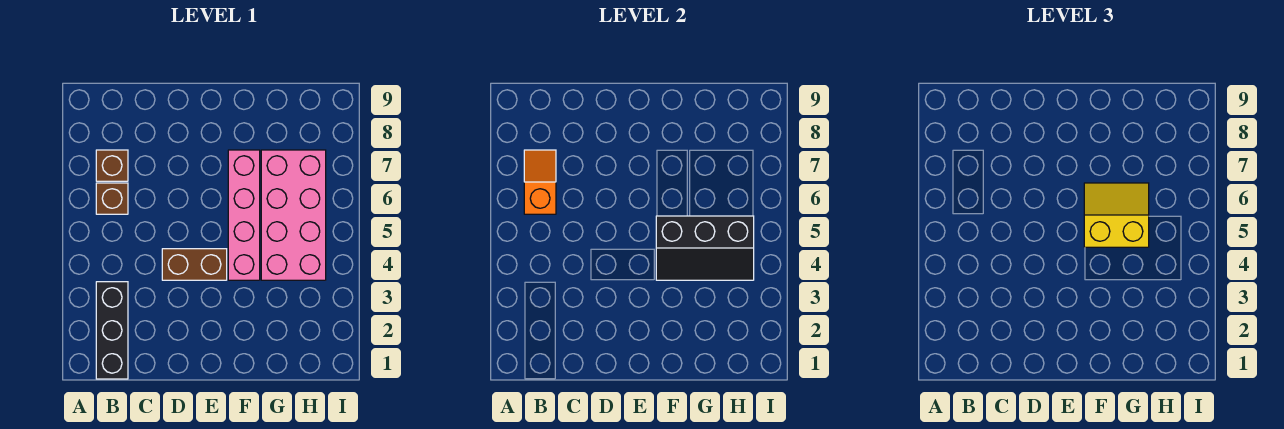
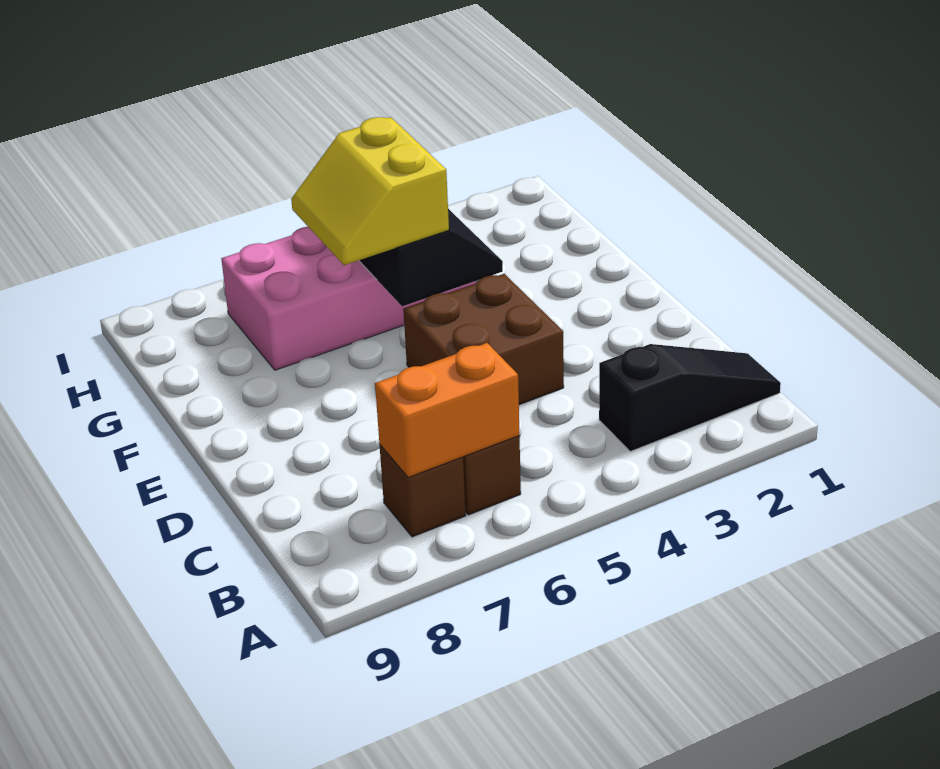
black brick B1:B3 level 1 -> black slope B1:B3 level 1 top 3
orange slope B6:B7 level 2 top 6 -> orange brick B6:B7 level 2
brown brick D4:E4 level 1 -> brown brick D4:E5 level 1
pink brick F4:F7 level 1 -> none

